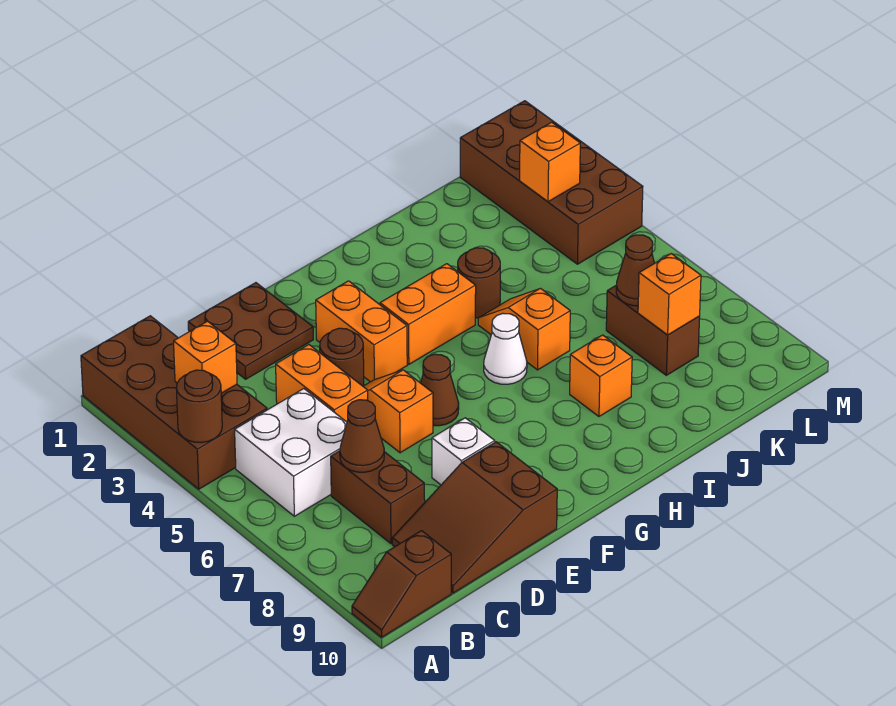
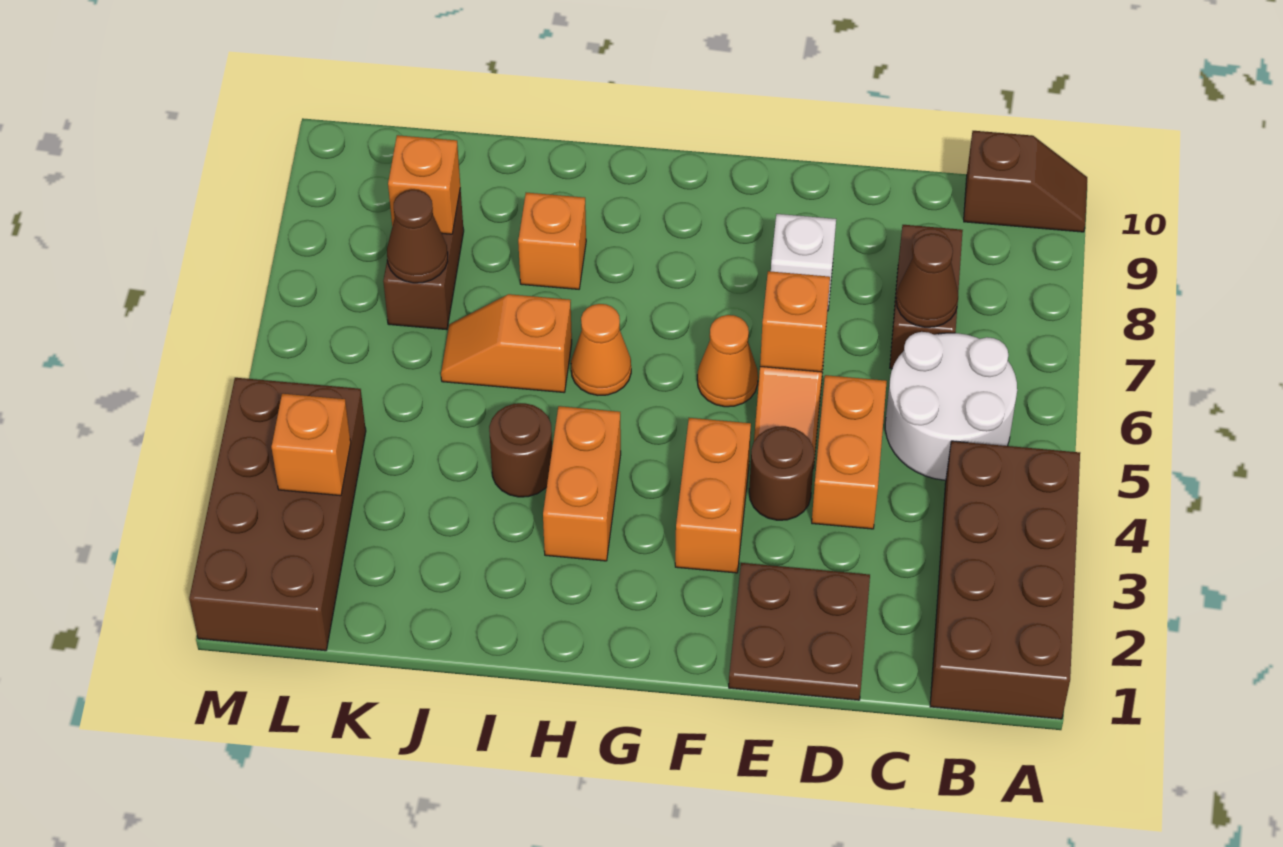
brown round brick A4 level 2 -> none
orange brick B3 level 2 -> orange brick E6 level 2
white brick B5:C6 level 1 -> white round brick B5:C6 level 1
brown slope C9:E10 level 1 top E -> none
brown cone F6 level 1 -> orange cone F6 level 1
orange brick G4:H4 level 1 -> orange brick H3:H4 level 1
white cone H6 level 1 -> orange cone H6 level 1
orange slope I5:I6 level 1 top 6 -> orange slope I6:J6 level 1 top I

